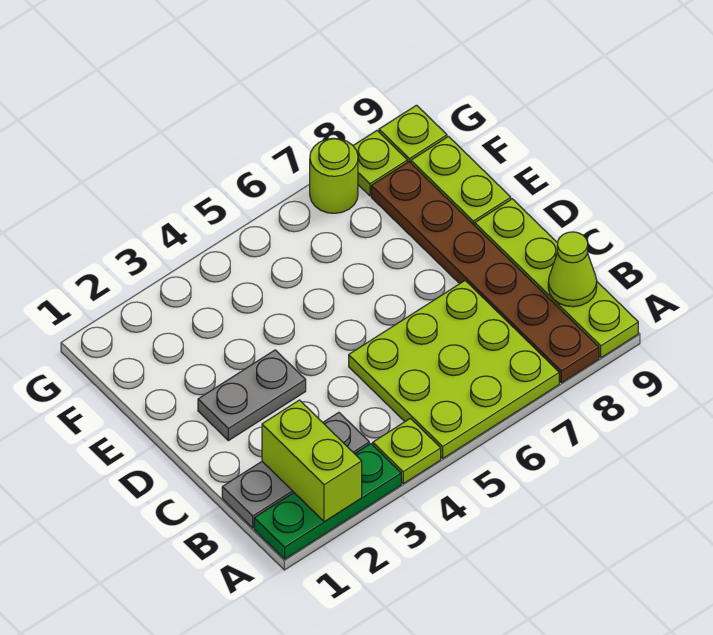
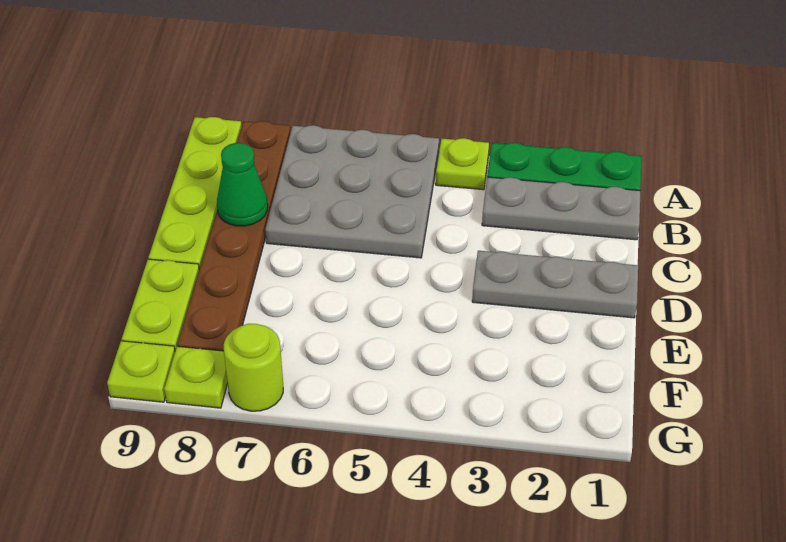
lime brick A2:B2 level 2 -> none
lime plate A5:C7 level 1 -> grey plate A5:C7 level 1
lime cone B9 level 2 -> none
none -> green cone C8 level 2
grey plate D2:D3 level 1 -> grey plate D1:D3 level 1

